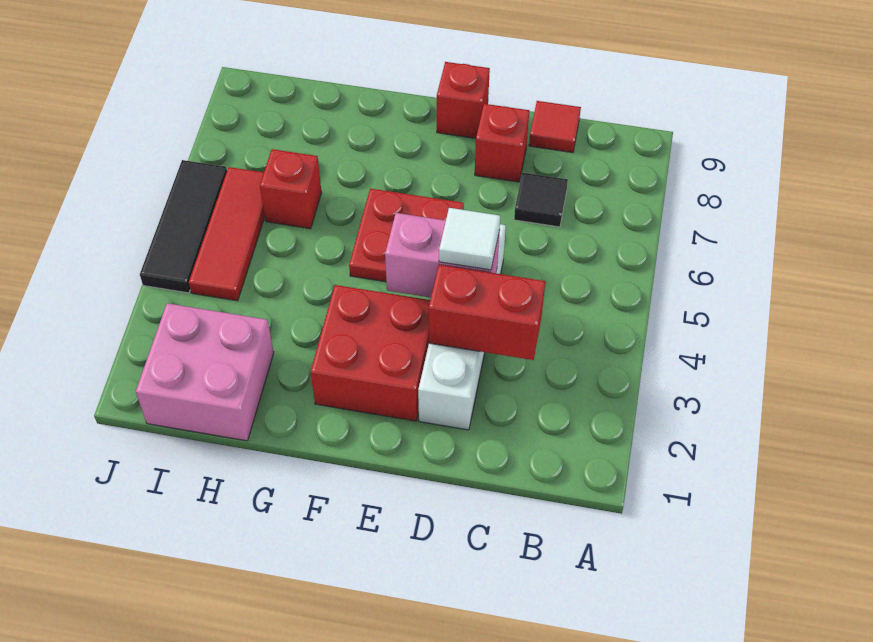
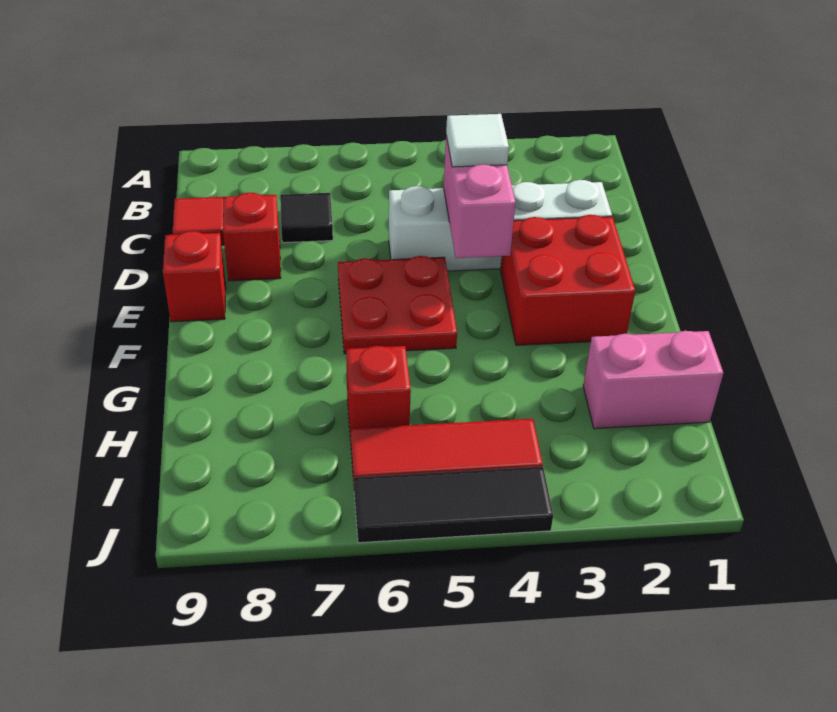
red brick C3:D3 level 2 -> none
pink brick H1:I2 level 1 -> pink brick H1:H2 level 1

